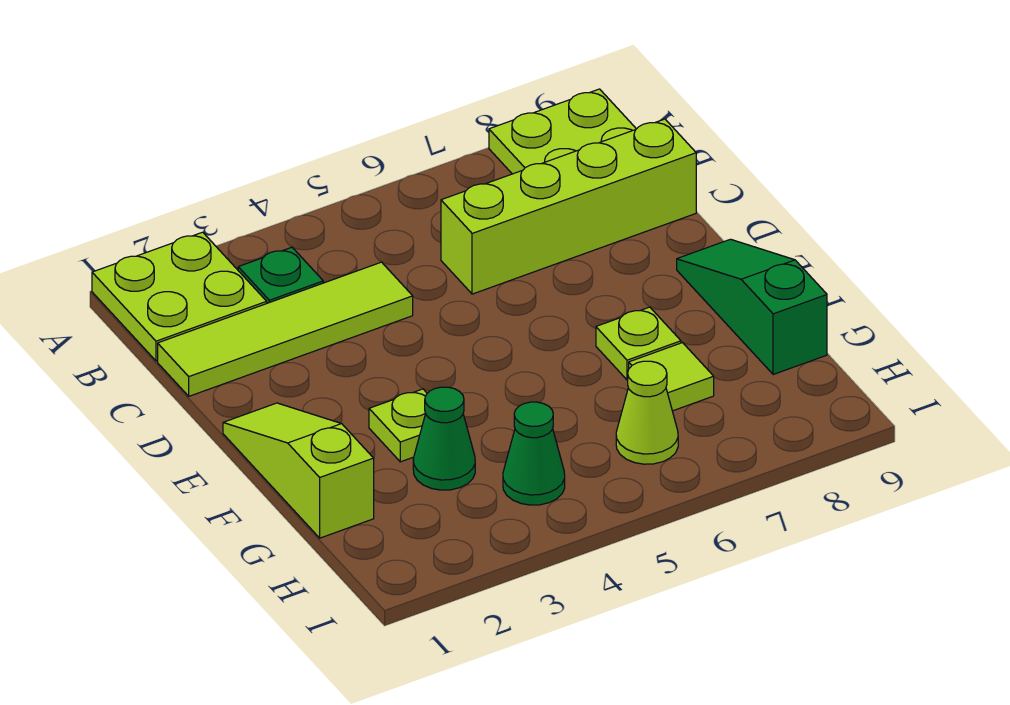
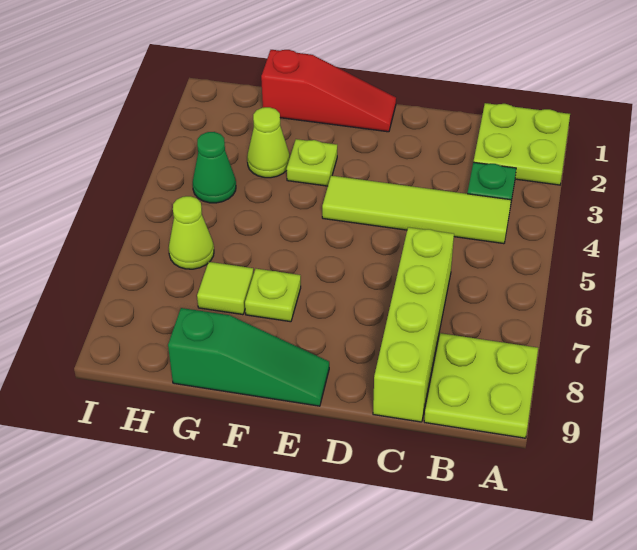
lime tile C1:C4 level 1 -> lime tile B4:E4 level 1
lime slope E1:G1 level 1 top G -> red slope E1:G1 level 1 top G
green cone G3 level 1 -> lime cone G3 level 1

